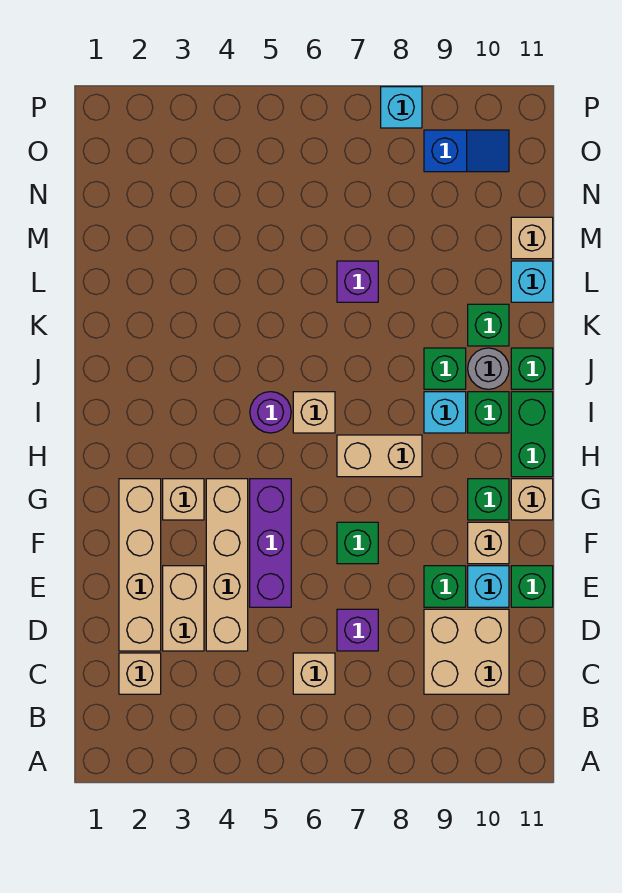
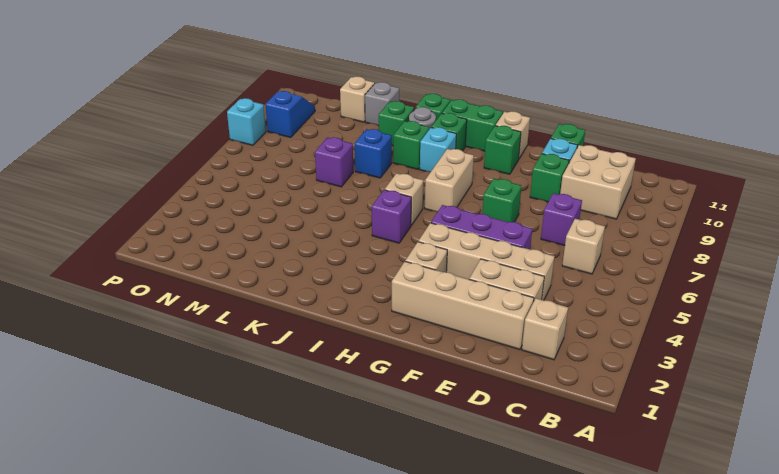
tan brick F10 level 1 -> none
purple round brick I5 level 1 -> purple brick I5 level 1
none -> blue brick K8 level 1
cyan brick L11 level 1 -> grey brick L11 level 1

